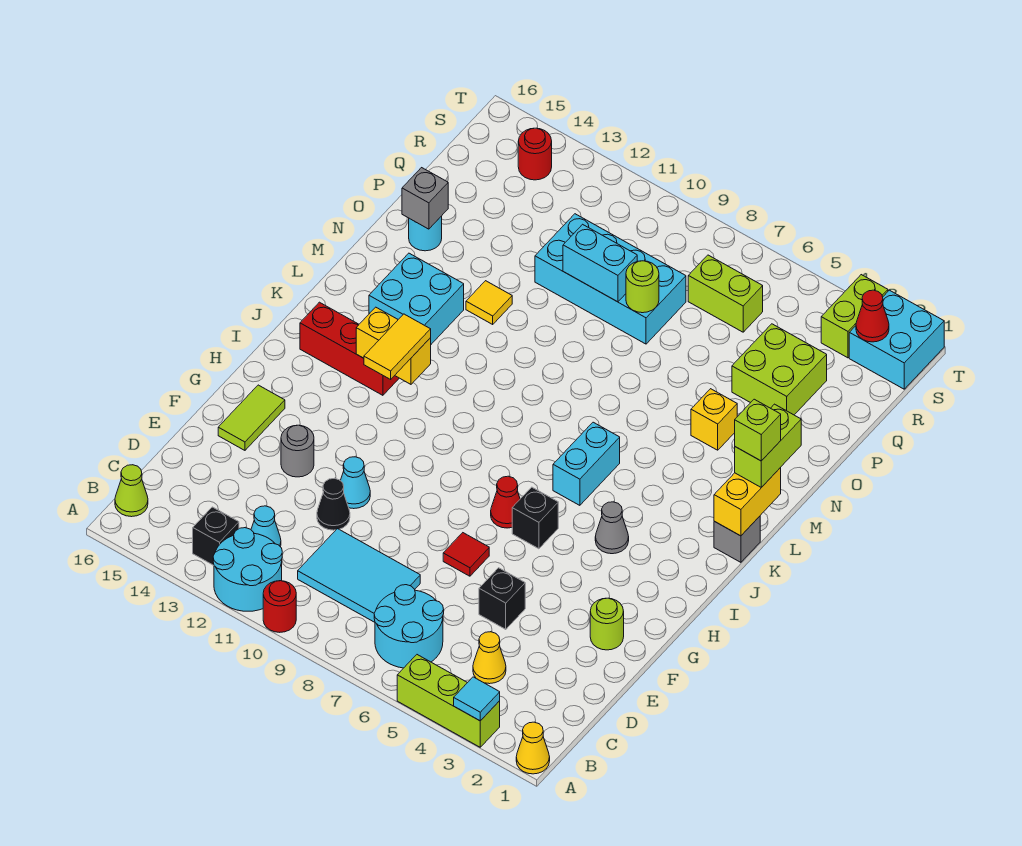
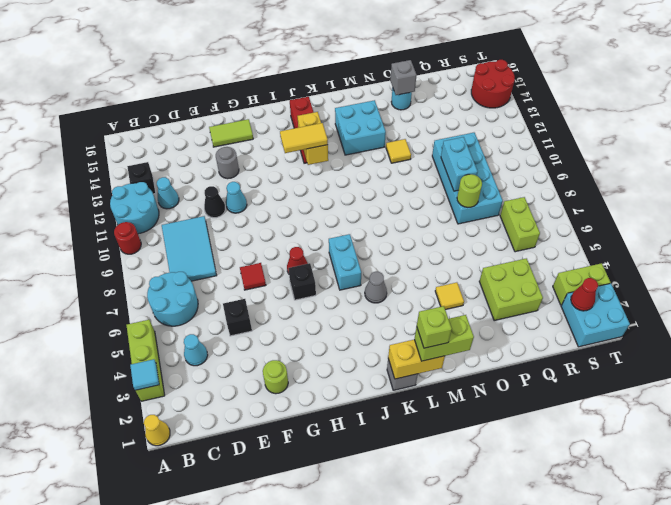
lime cone B16 level 1 -> none
yellow cone C4 level 1 -> cyan cone C4 level 1
grey cone I4 level 1 -> grey cone K5 level 1
cyan brick J6:K6 level 1 -> cyan brick J6:J7 level 1
yellow brick N4 level 1 -> yellow tile N4 level 1
red round brick S14 level 1 -> red round brick S14:T15 level 1

